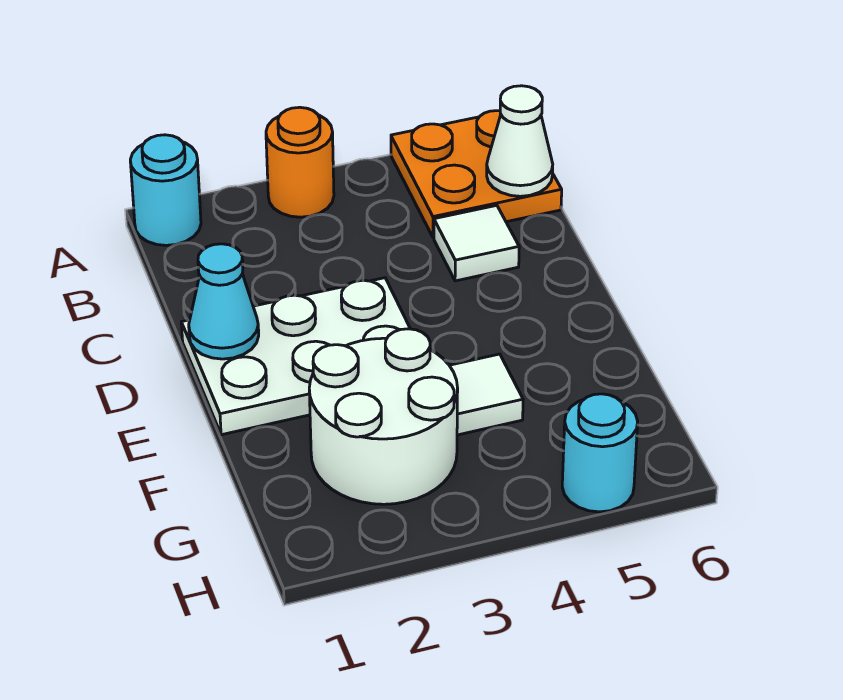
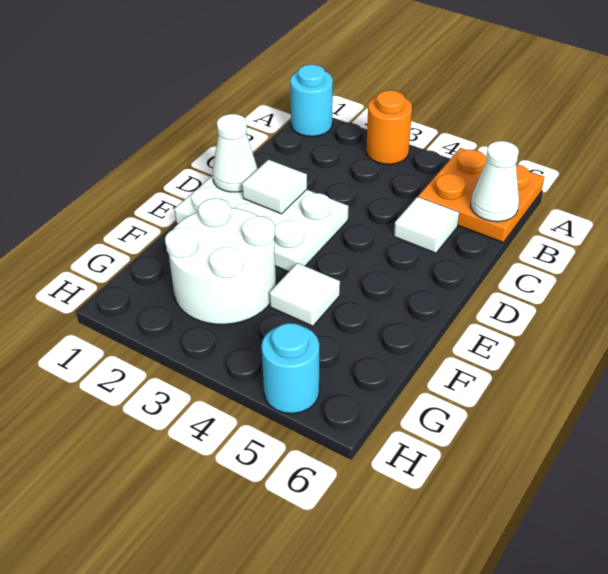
cyan cone D1 level 2 -> white cone D1 level 2
none -> white tile D2 level 2

